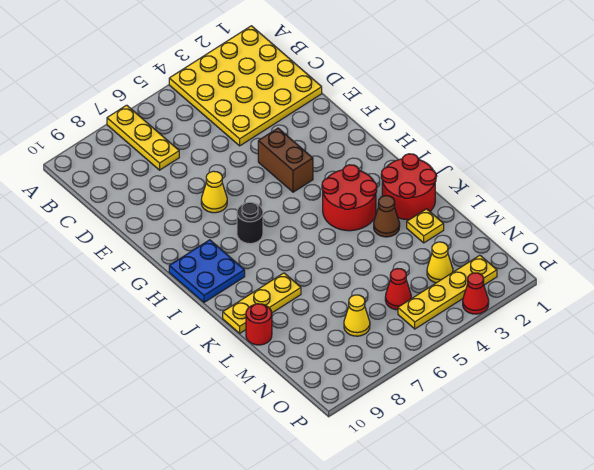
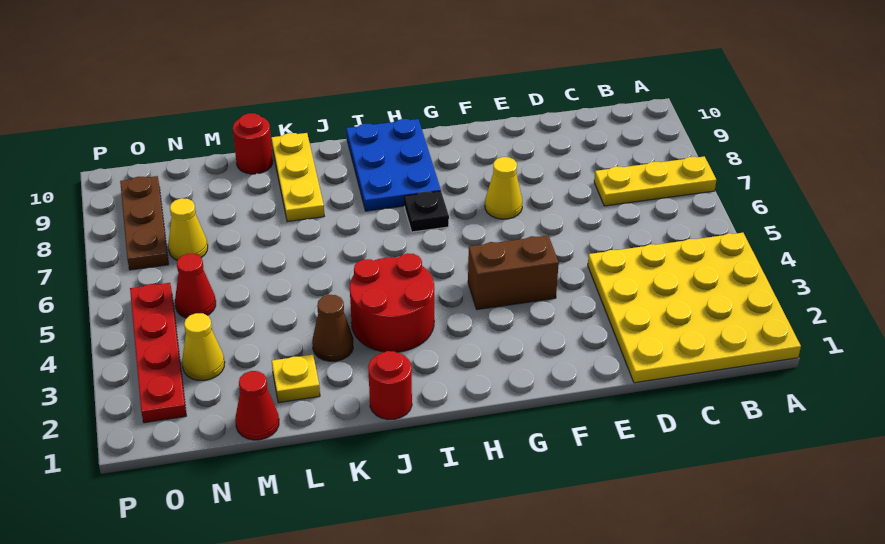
black round brick H7 level 1 -> black plate H7 level 1
blue plate H9:I10 level 1 -> blue plate H8:I10 level 1
red round brick J1:K2 level 1 -> red round brick J1 level 1
yellow plate O2:O5 level 1 -> red plate O2:O5 level 1
none -> brown plate O7:O9 level 1
red cone P3 level 1 -> red cone M1 level 1

